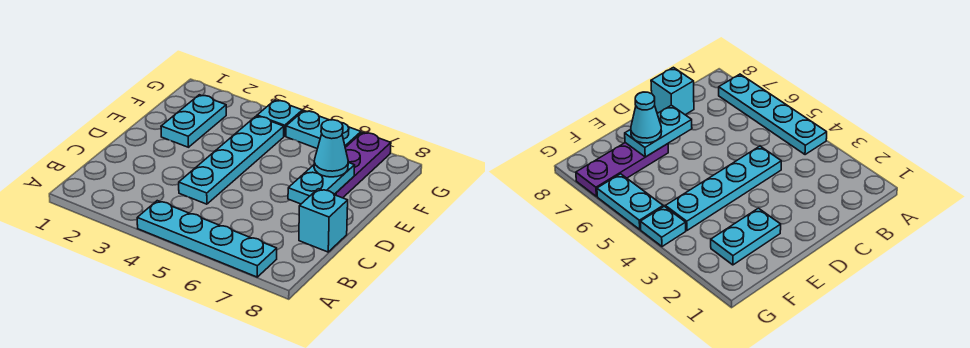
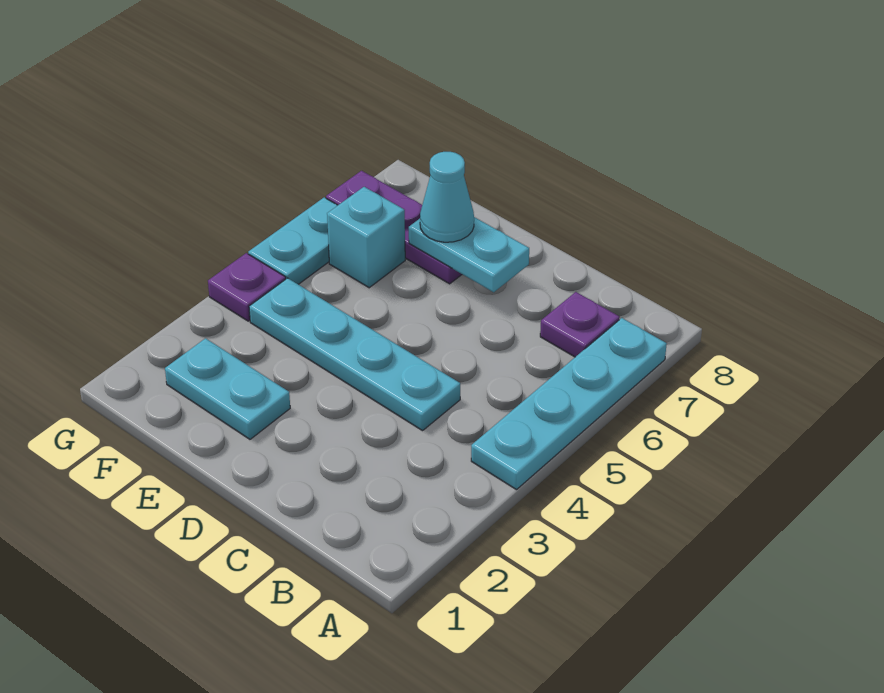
none -> purple plate B7 level 1
cyan brick C8 level 1 -> cyan brick F6 level 1
cyan plate G4 level 1 -> purple plate G4 level 1

